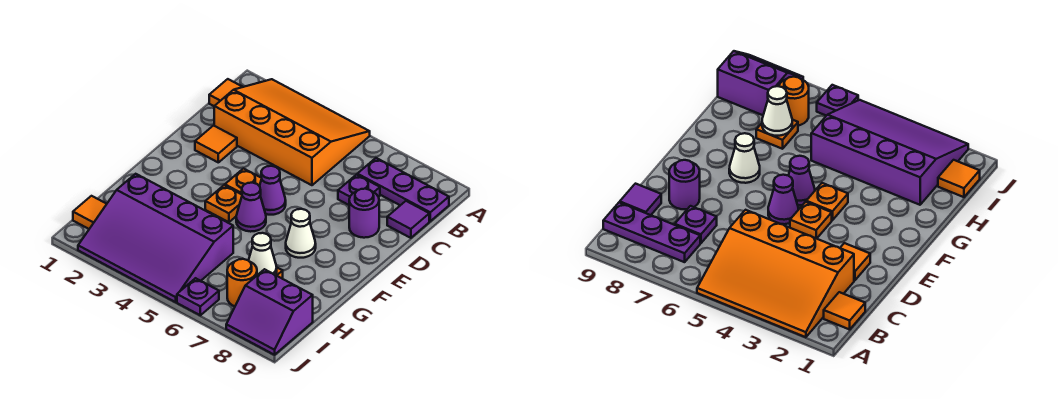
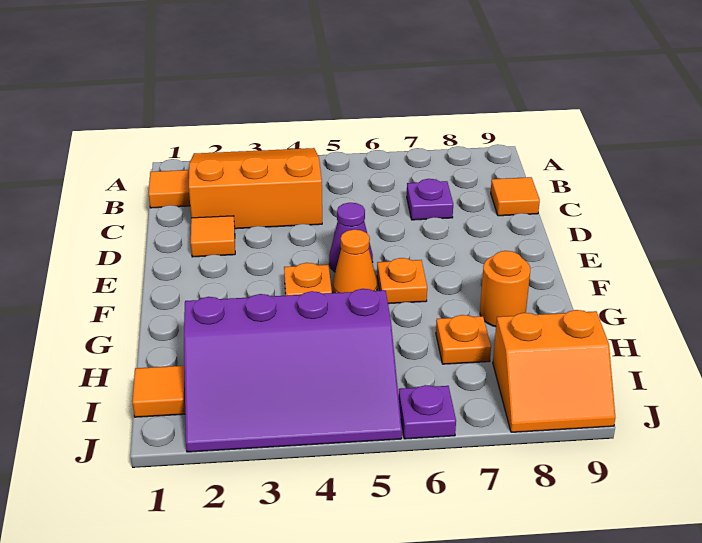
orange slope A2:C5 level 1 top C -> orange slope A2:C4 level 1 top C
purple plate B7:B9 level 1 -> none
purple tile C9 level 1 -> orange tile C9 level 1
purple round brick D8 level 1 -> none
orange plate E4 level 1 -> orange plate F6 level 1
purple cone F5 level 1 -> orange cone F5 level 1
white cone F7 level 1 -> none
white cone H7 level 2 -> none
orange round brick I7 level 1 -> orange round brick G8 level 1
purple slope I8:J9 level 1 top I -> orange slope I8:J9 level 1 top I

